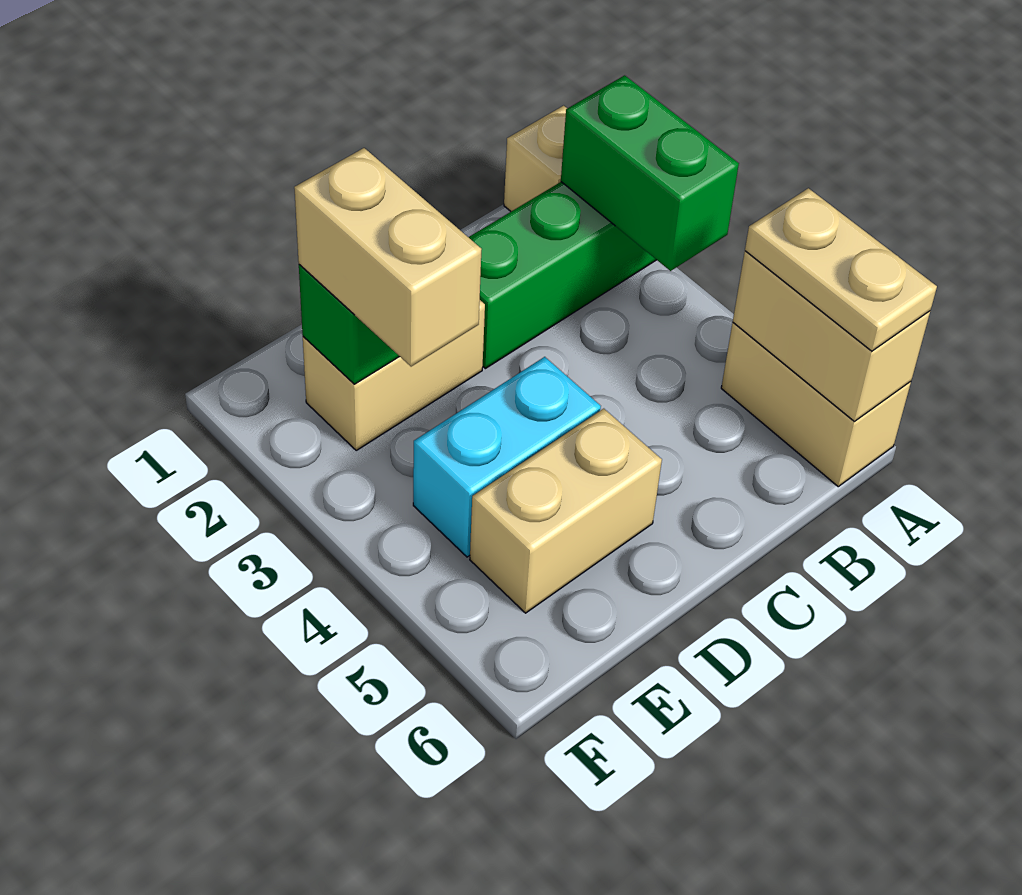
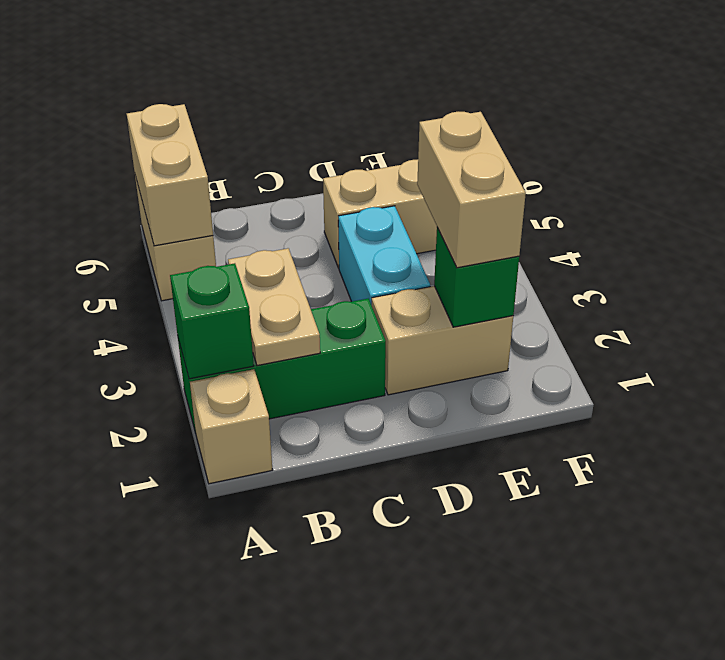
green brick A2:A3 level 2 -> green brick A2 level 2
tan plate A5:A6 level 3 -> tan plate B2:B3 level 2
cyan brick D4:E4 level 1 -> cyan brick D3:D4 level 1

